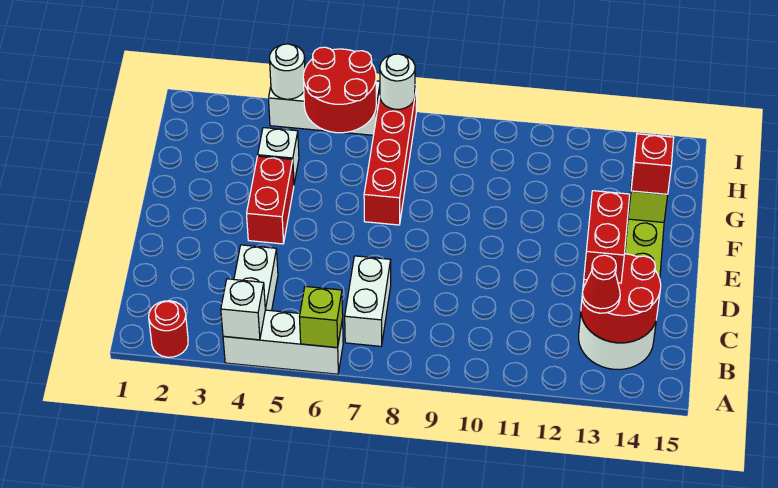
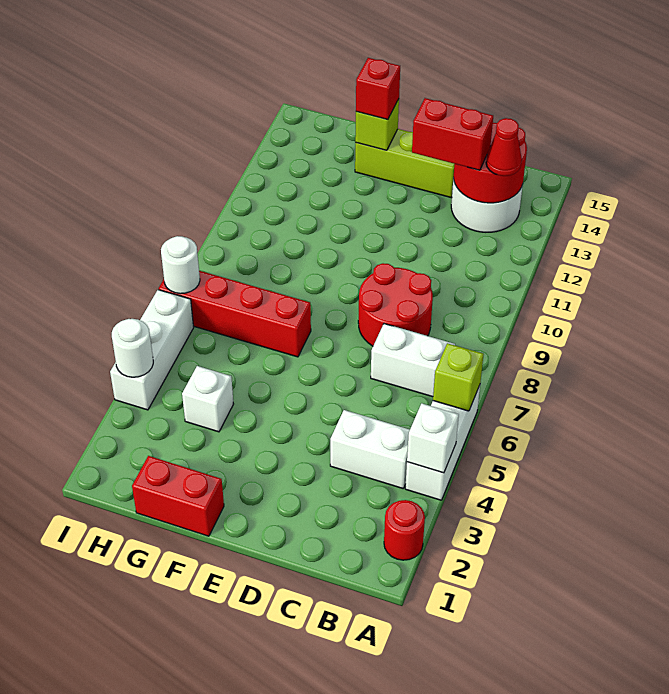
red brick E4:F4 level 1 -> red brick F1:G1 level 1
red round brick H5:I6 level 2 -> red round brick C8:D9 level 1

